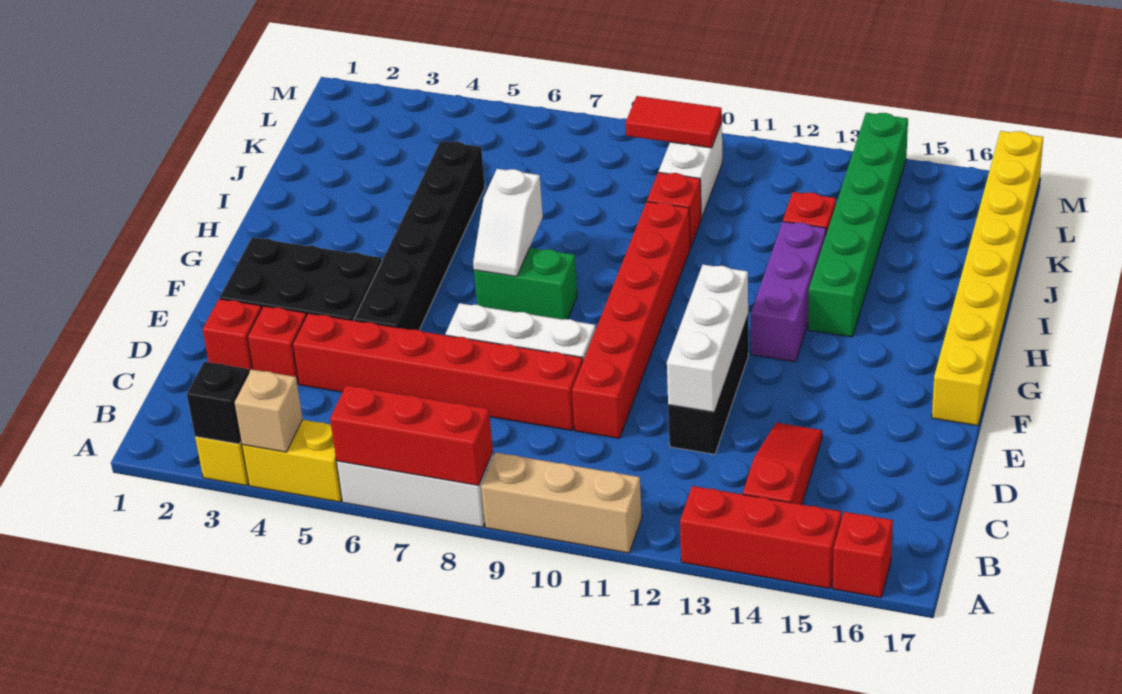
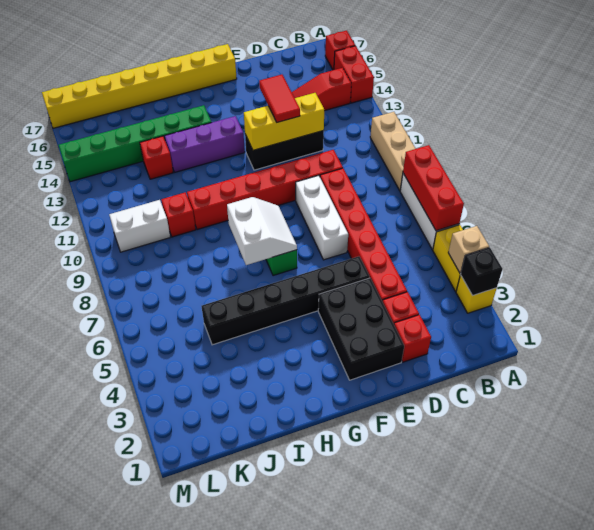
red brick A13:A15 level 1 -> red brick A14:A15 level 1
white brick D12:F12 level 2 -> yellow brick D12:F12 level 2
white slope G7:H7 level 2 top H -> white slope G7:H8 level 2 top H
red tile L9:L10 level 2 -> red tile E12:E13 level 3

